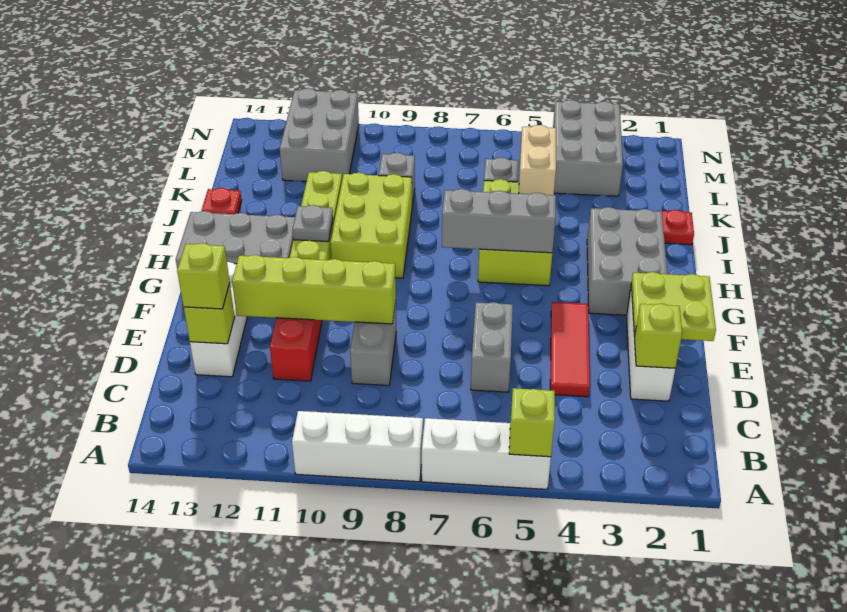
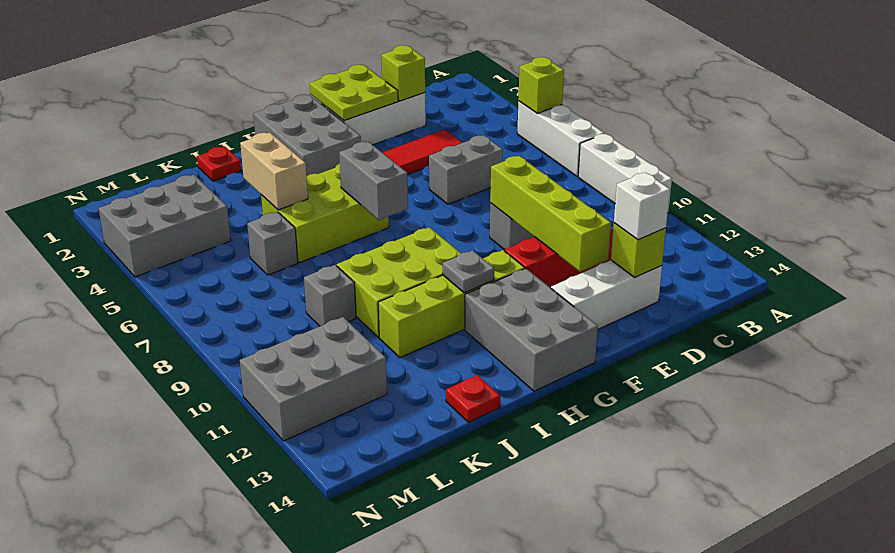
lime brick D13 level 3 -> white brick D13 level 3
grey brick G2:I3 level 1 -> grey brick G1:H3 level 1
grey brick H5:H7 level 2 -> grey brick H6:H7 level 2
tan brick J5:K5 level 2 -> tan brick J4:J5 level 2

